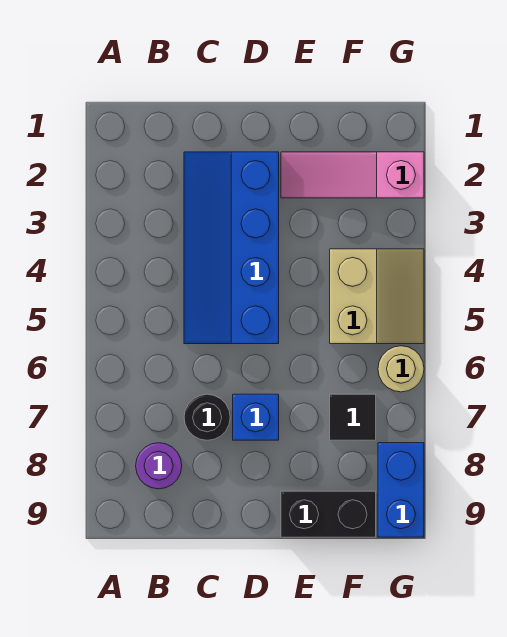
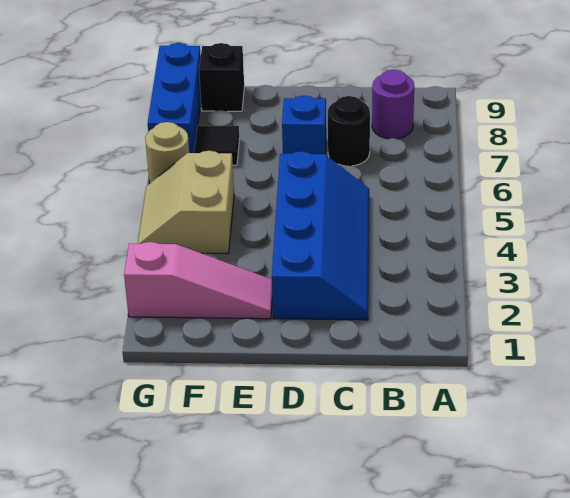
black brick E9:F9 level 1 -> black brick F9 level 1
blue brick G8:G9 level 1 -> blue brick G7:G9 level 1

